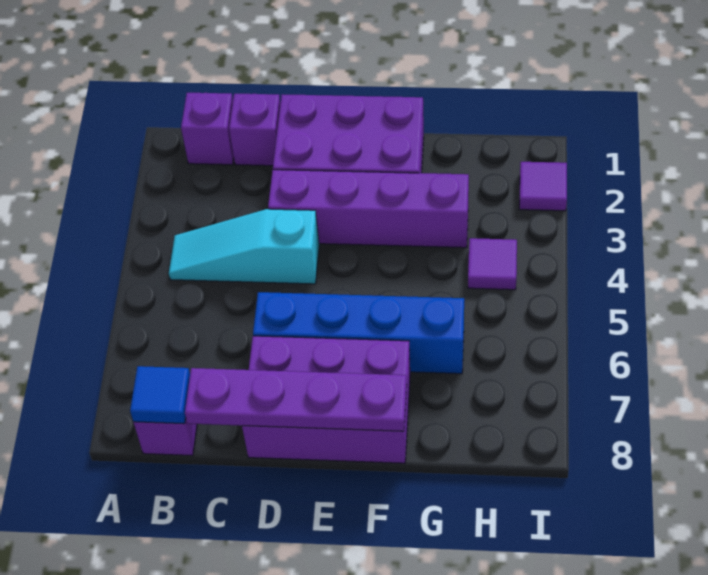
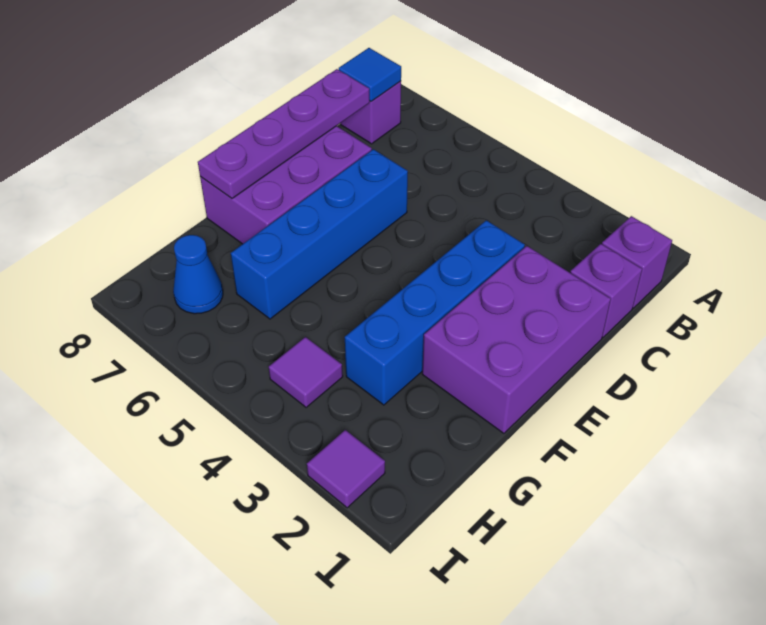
cyan slope B4:D4 level 1 top D -> none
purple brick D3:G3 level 1 -> blue brick D3:G3 level 1
none -> blue cone H7 level 1

